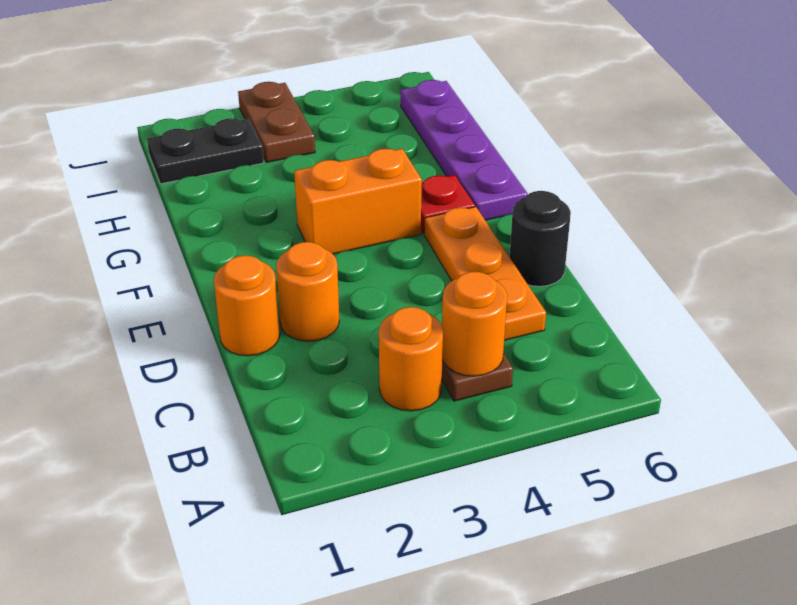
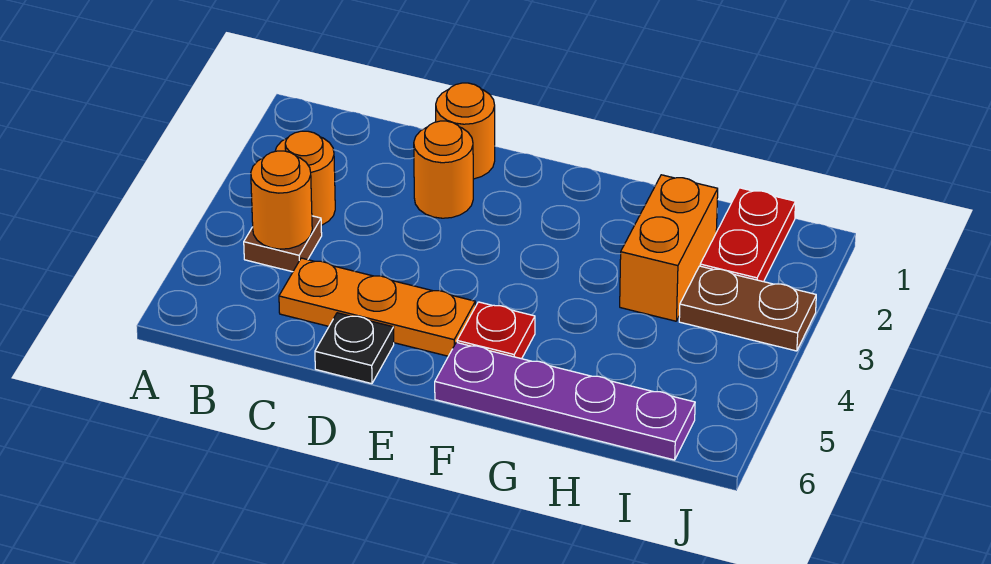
black round brick D6 level 1 -> black plate D6 level 1
orange brick F3:F4 level 1 -> orange brick H2:H3 level 1
black plate I1:I2 level 1 -> red plate I1:I2 level 1

